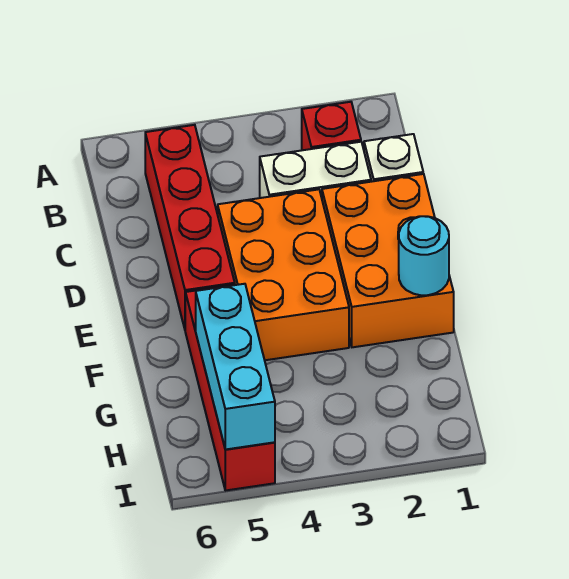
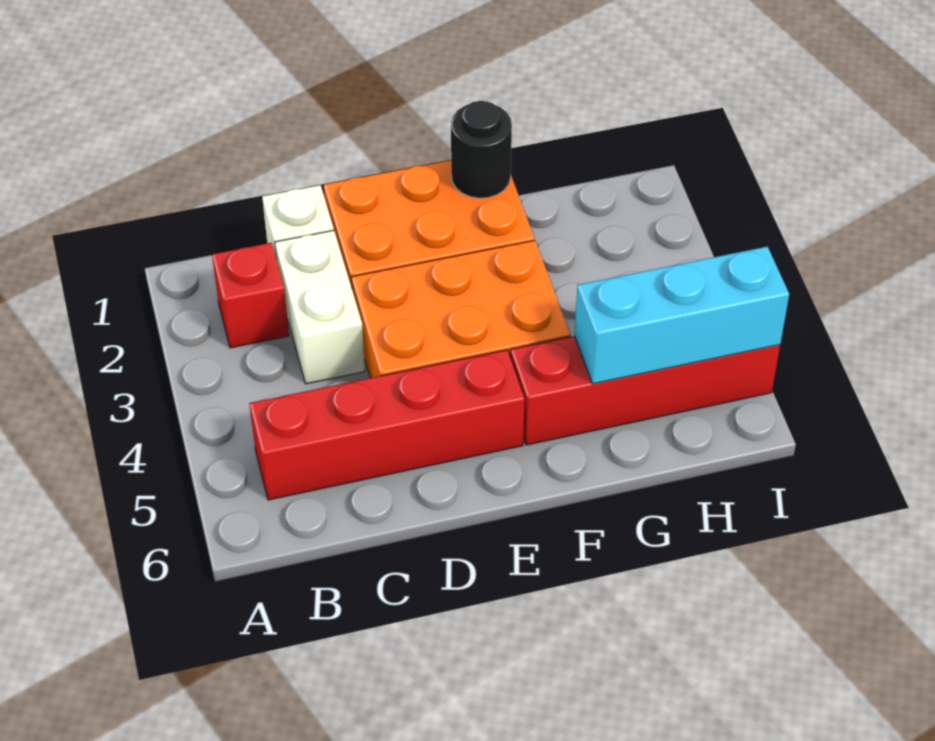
cyan round brick F1 level 2 -> black round brick F1 level 2

